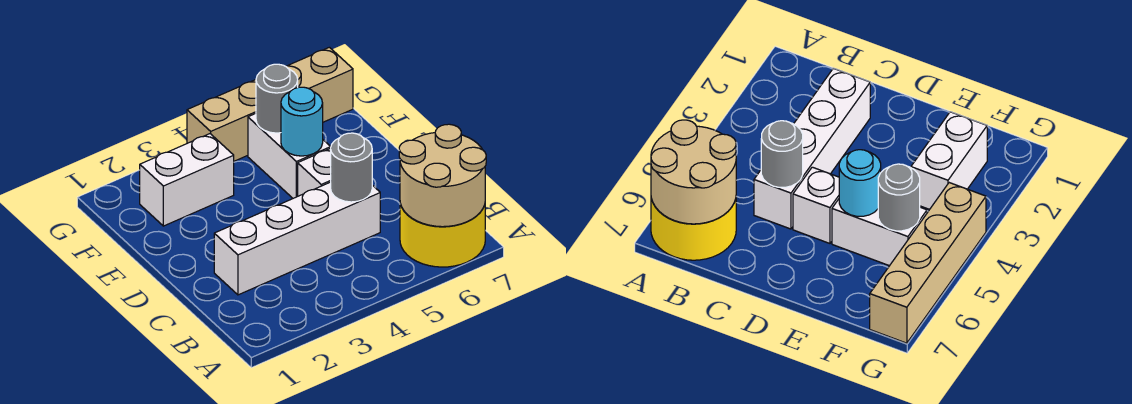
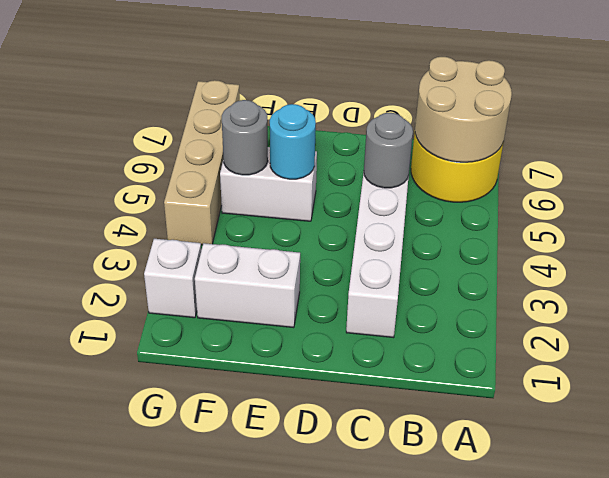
white brick D5 level 1 -> white brick G2 level 1
white brick F2:F3 level 1 -> white brick E2:F2 level 1

